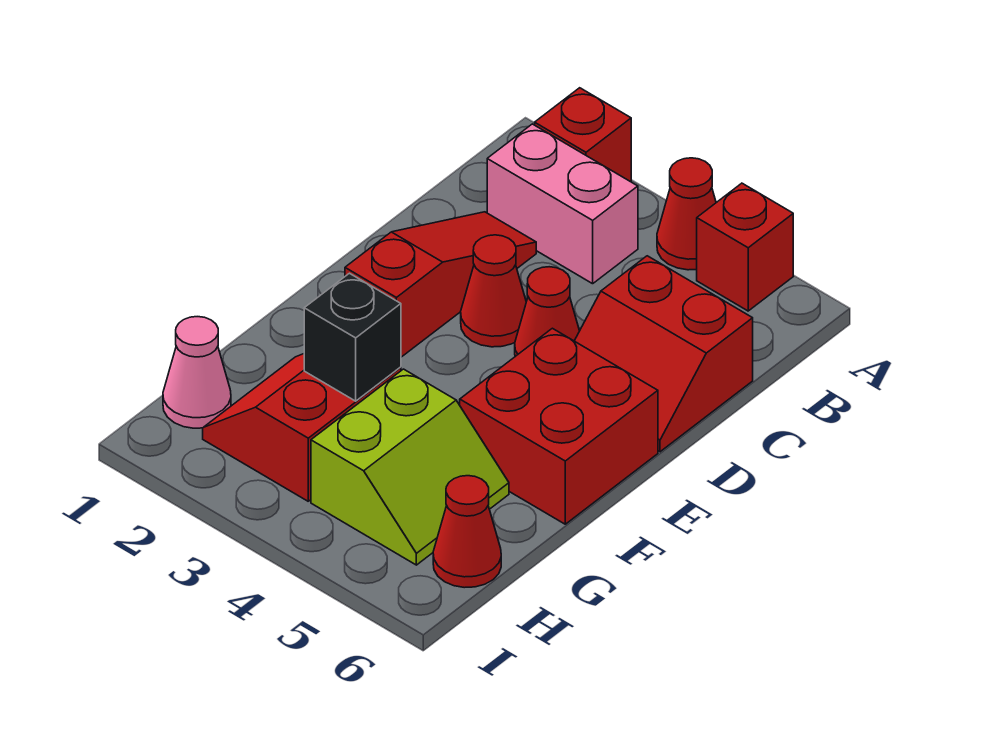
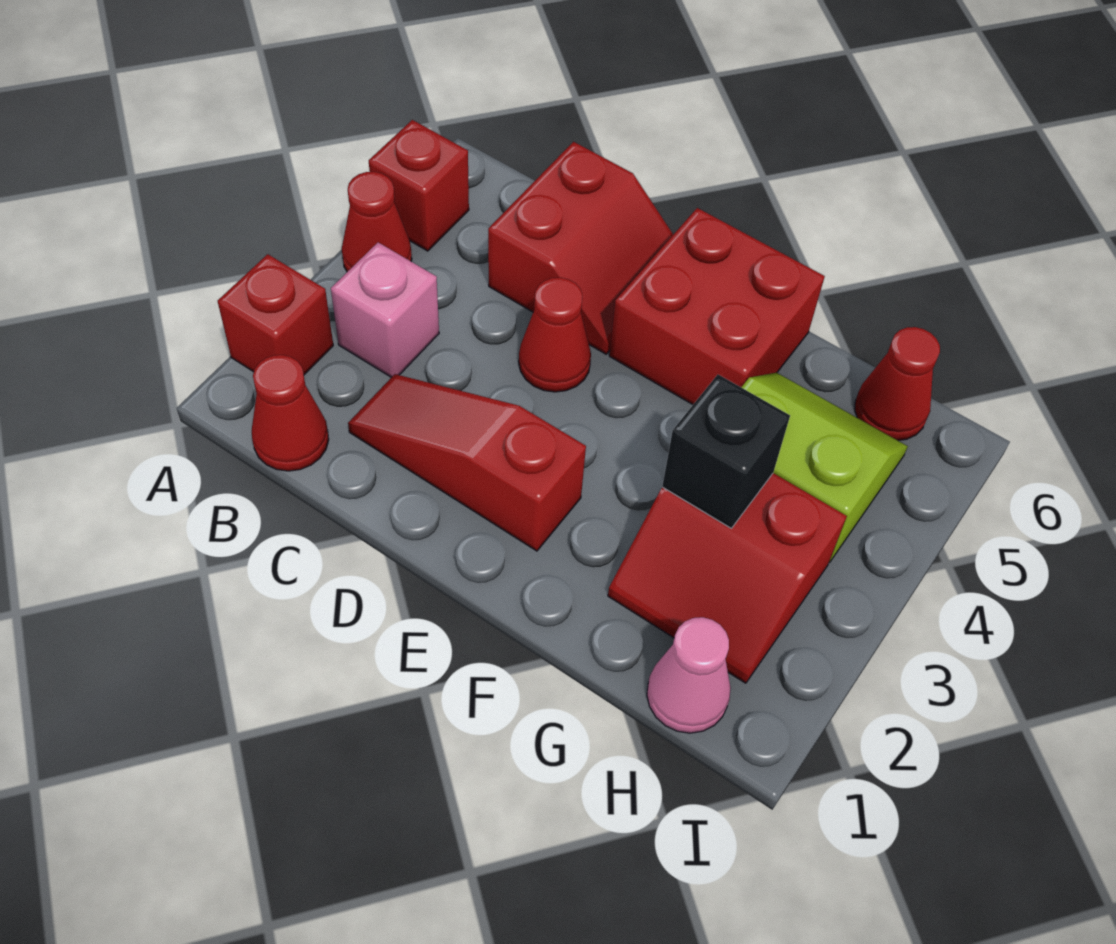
pink brick B2:B3 level 1 -> pink brick B3 level 1
red cone D3 level 1 -> red cone B1 level 1

